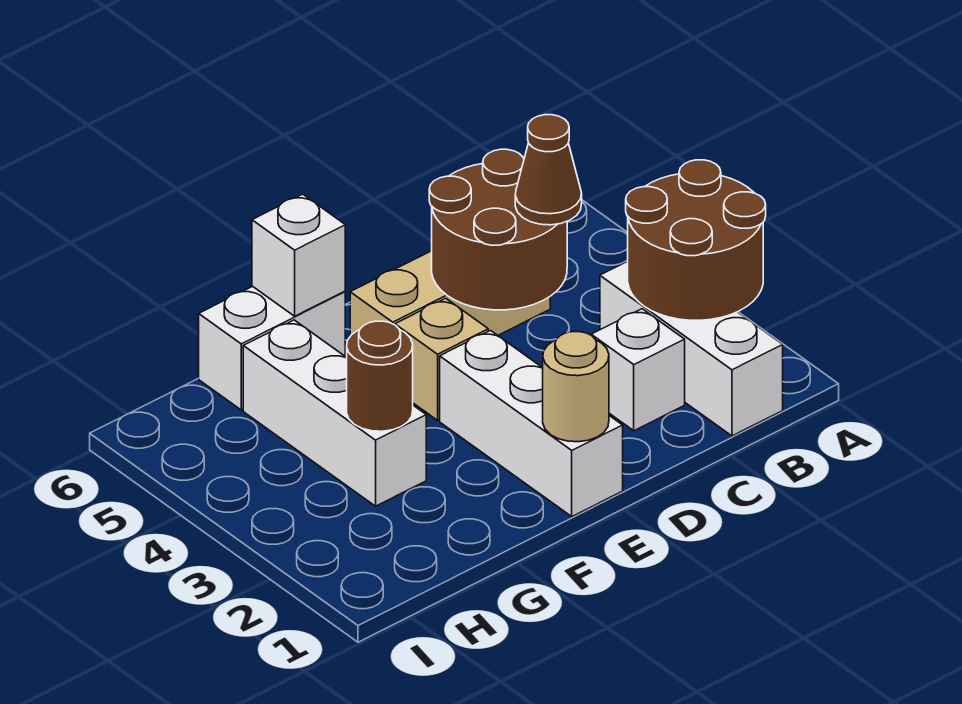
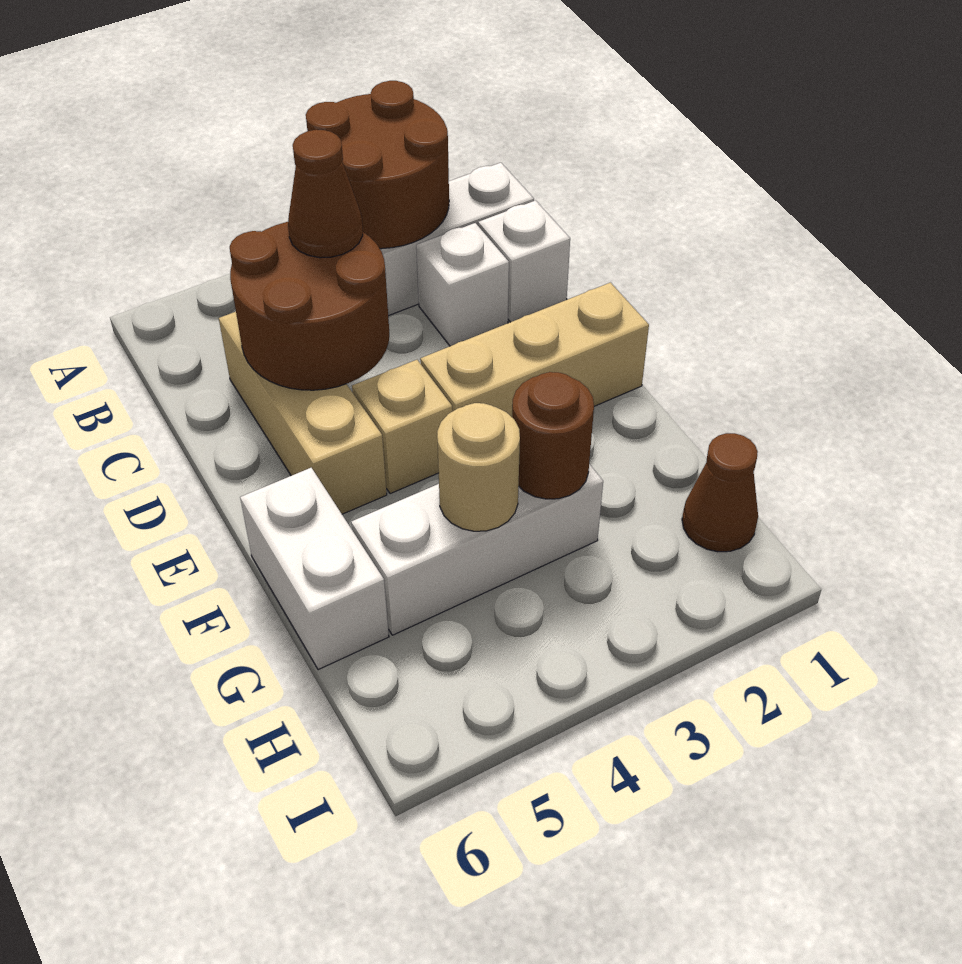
white brick E1:E3 level 1 -> tan brick E1:E3 level 1
tan round brick E1 level 2 -> tan round brick G4 level 2
white brick F6 level 2 -> white brick C1 level 1
none -> brown cone H1 level 1

